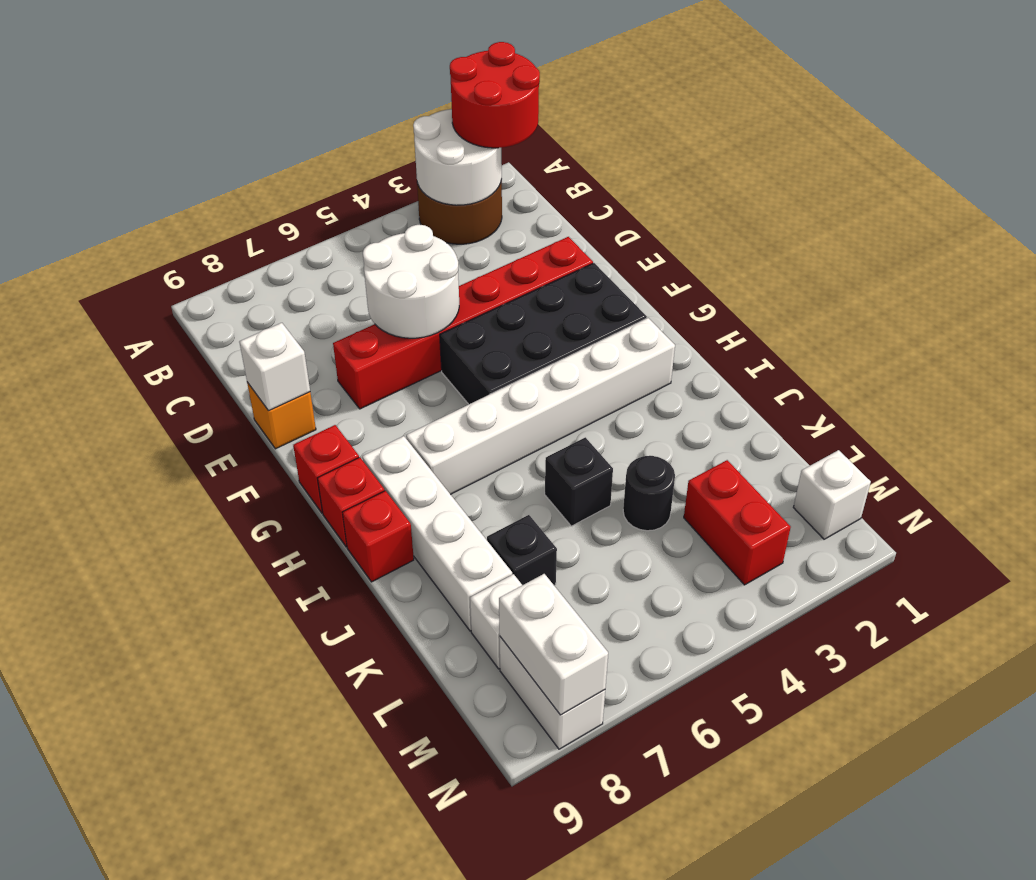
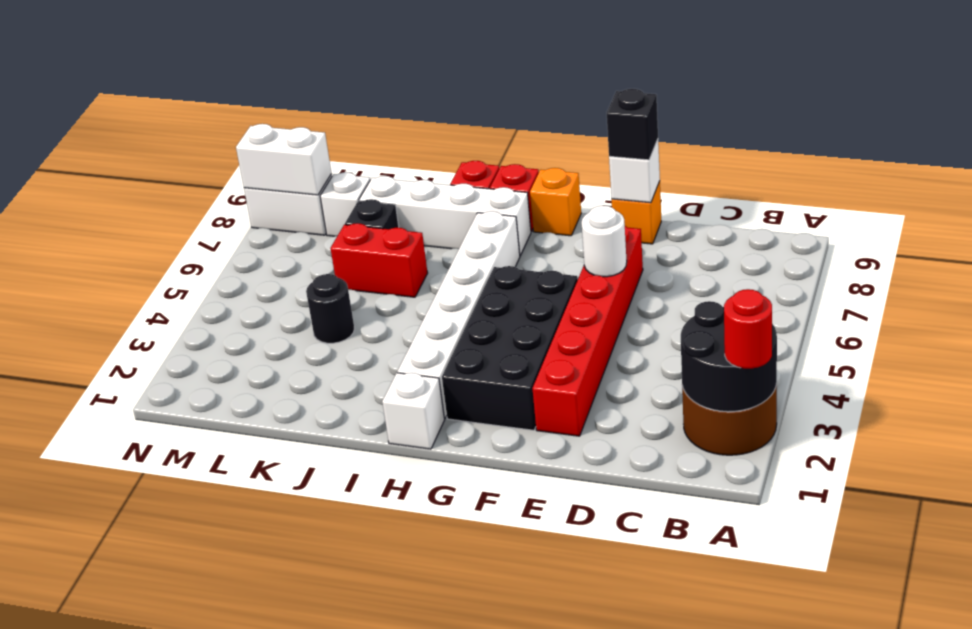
red round brick A1:B2 level 3 -> red round brick A2 level 3
white round brick A2:B3 level 2 -> black round brick A2:B3 level 2
white round brick D5:E6 level 2 -> white round brick E6 level 2
red brick G9 level 1 -> orange brick G9 level 1
black brick J5 level 1 -> black brick E9 level 3
red brick L3:M3 level 1 -> red brick J6:K6 level 1
white brick M1 level 1 -> white brick H1 level 1

